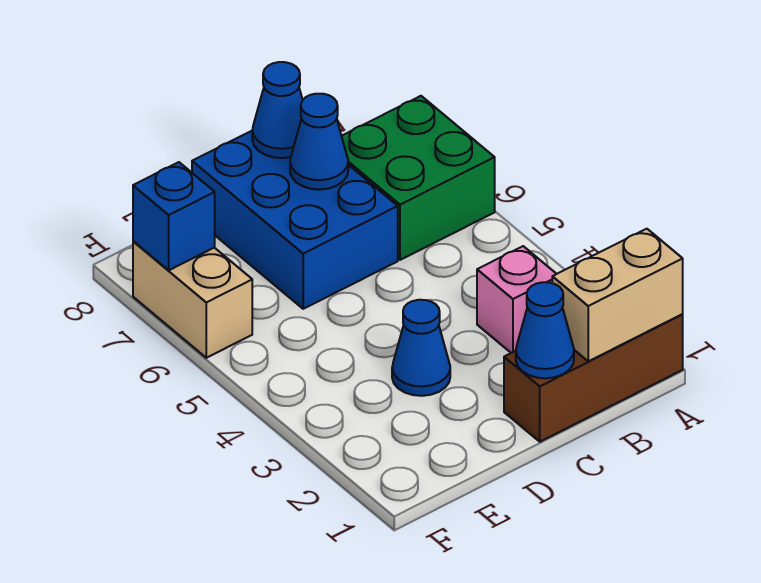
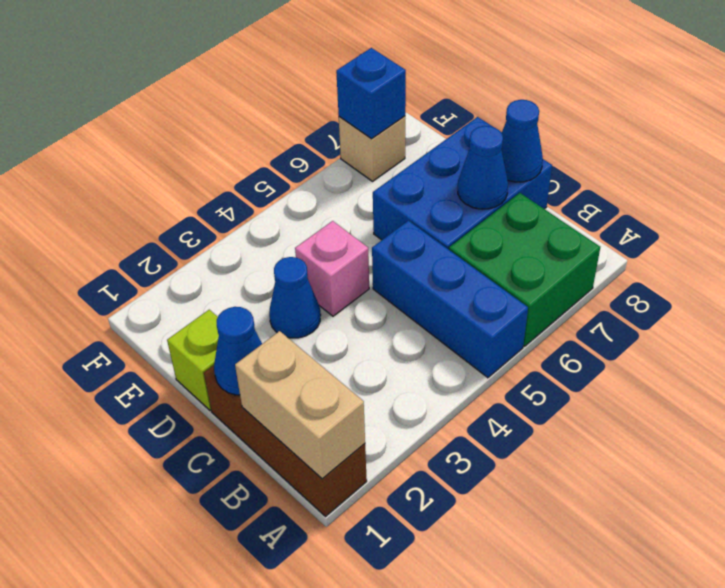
none -> blue brick A5:C5 level 1
pink brick B3 level 1 -> pink brick D4 level 1
none -> lime brick D1 level 1
tan brick F6:F7 level 1 -> tan brick F7 level 1

